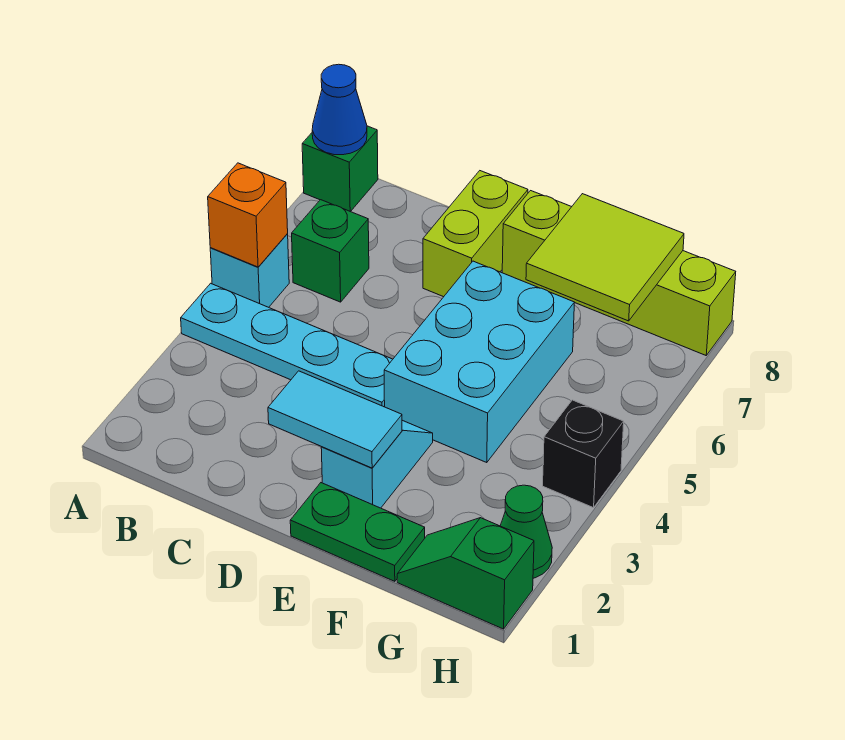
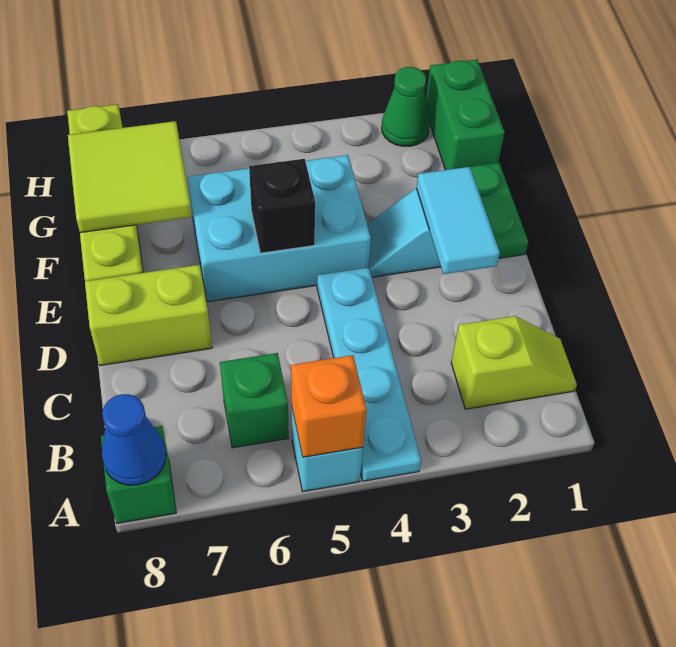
none -> lime slope B1:B2 level 1 top 2
green slope G1:H1 level 1 top H -> green brick G1:H1 level 1
black brick H4 level 1 -> black brick E5 level 2

